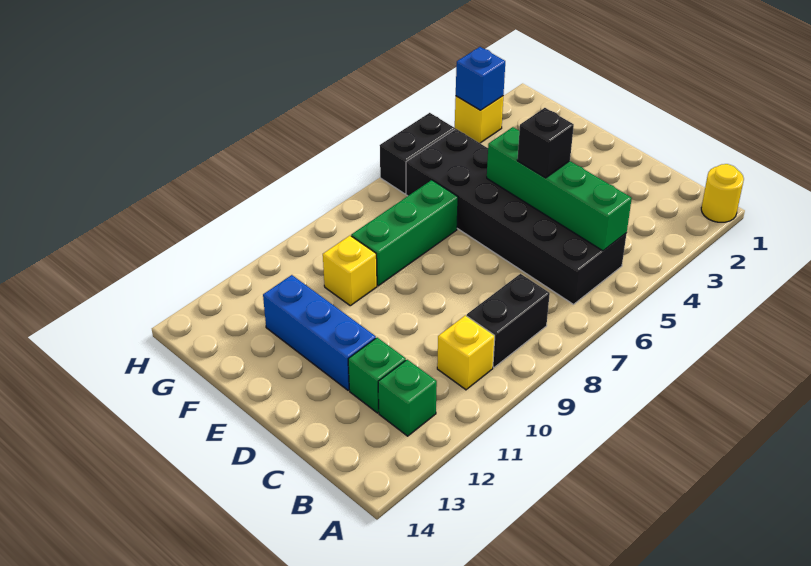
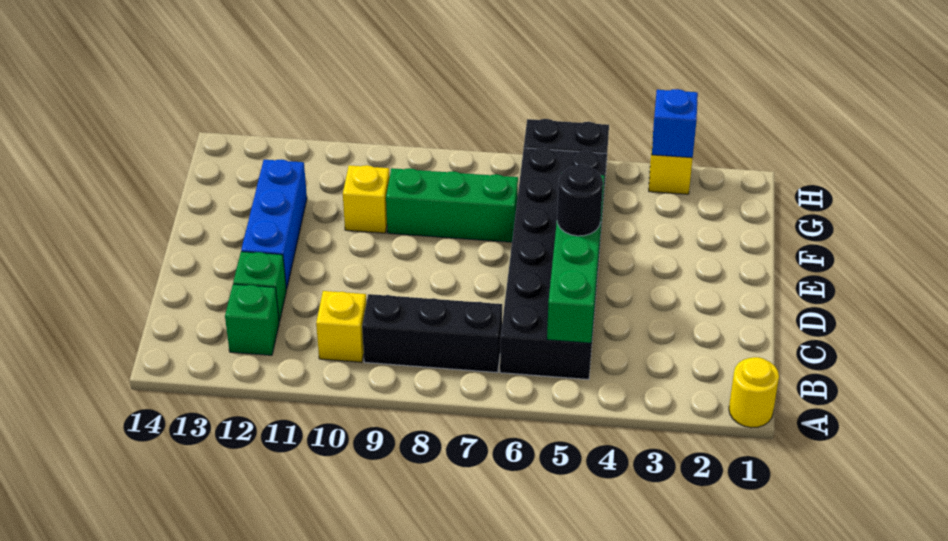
black brick B8:B9 level 1 -> black brick B7:B9 level 1
black brick D5 level 3 -> black round brick D5 level 3

